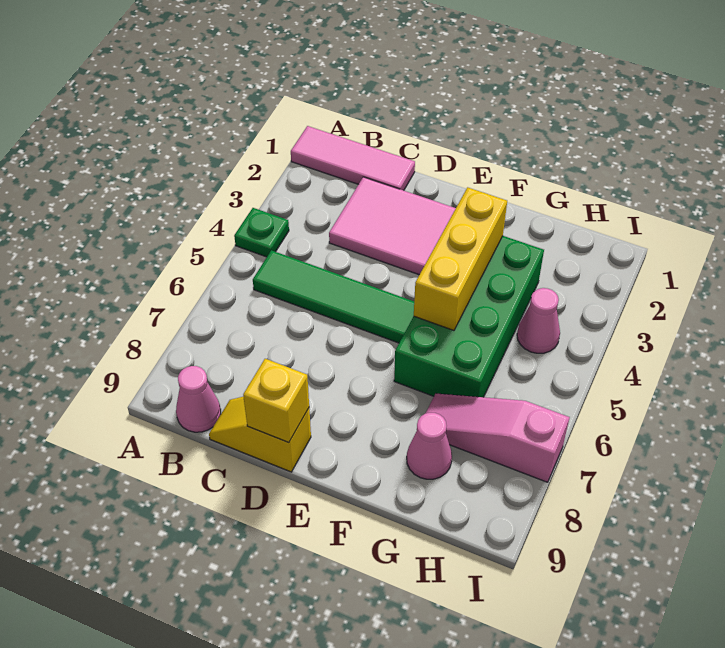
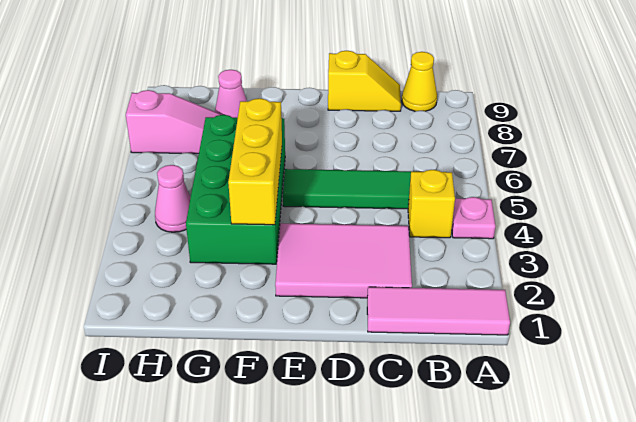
green plate A4 level 1 -> pink plate A4 level 1
pink cone B9 level 1 -> yellow cone B9 level 1
yellow brick D9 level 2 -> yellow brick B4 level 1

